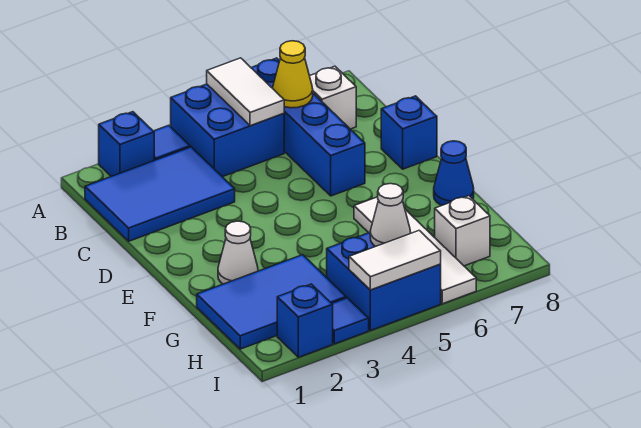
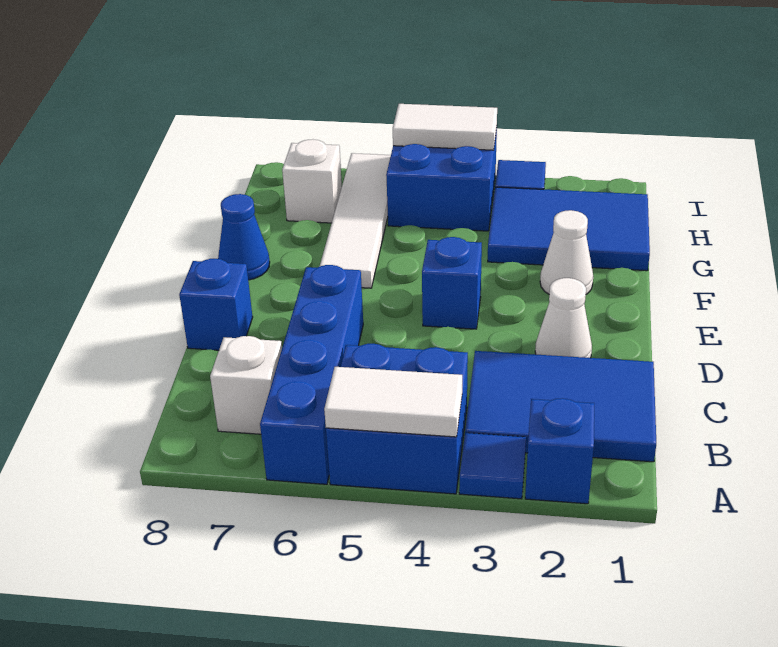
white tile A5:B5 level 2 -> white tile A4:A5 level 2
yellow cone B6 level 2 -> none
white cone H5 level 2 -> white cone D2 level 1
blue brick I2 level 1 -> blue brick E4 level 1

